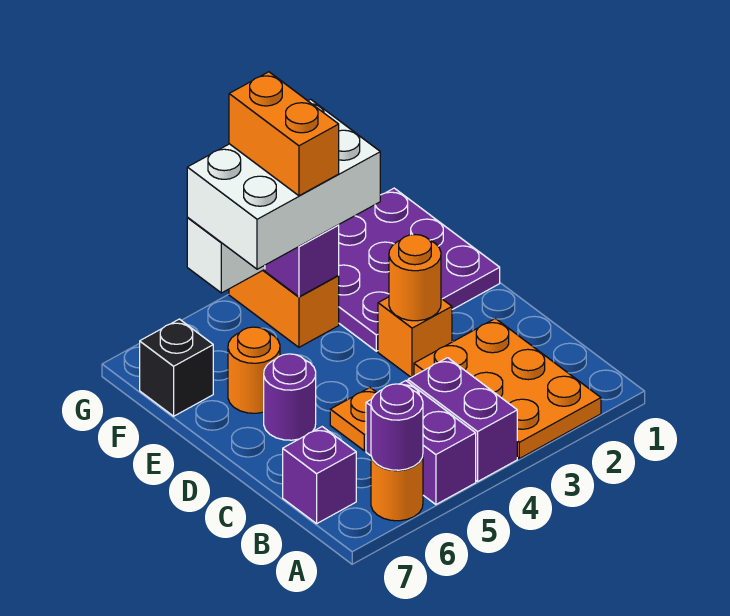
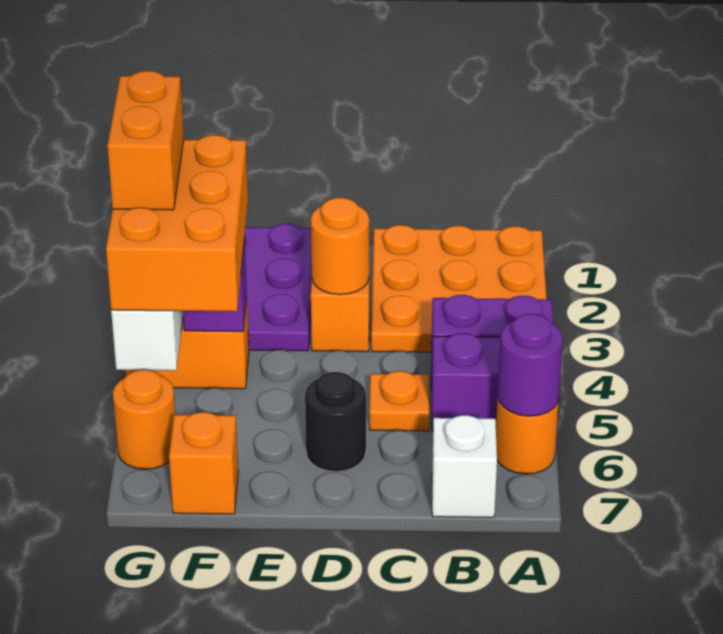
orange plate A2:C3 level 1 -> orange plate A1:C3 level 1
purple brick B7 level 1 -> white brick B7 level 1
purple round brick D6 level 1 -> black round brick D6 level 1
orange round brick E6 level 1 -> orange round brick G6 level 1
white brick F3:G5 level 3 -> orange brick F3:G5 level 3
orange brick F4:G4 level 4 -> orange brick G3:G4 level 4
black brick F7 level 1 -> orange brick F7 level 1

